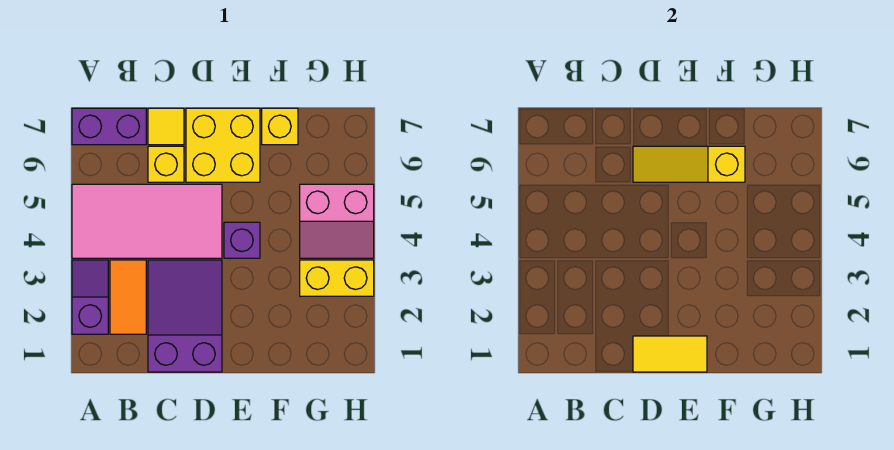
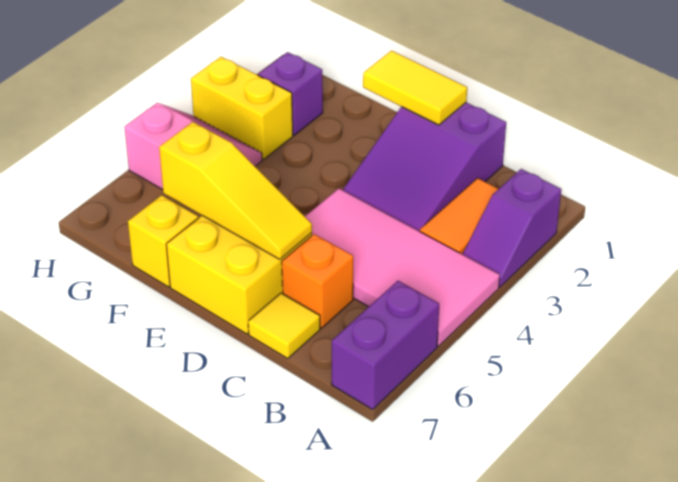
purple brick A7:B7 level 1 -> purple brick A6:A7 level 1
yellow brick C6 level 1 -> orange brick C6 level 1
purple brick E4 level 1 -> purple brick G2 level 1

